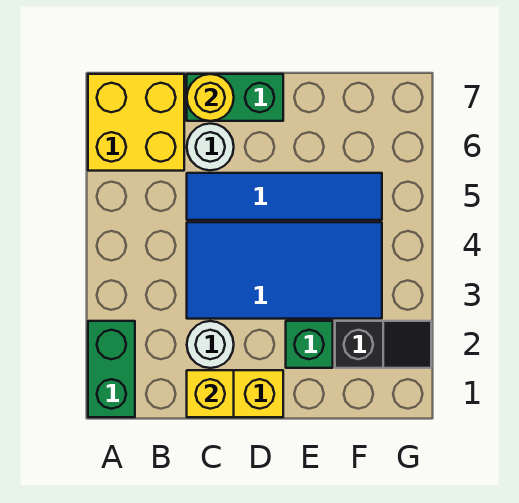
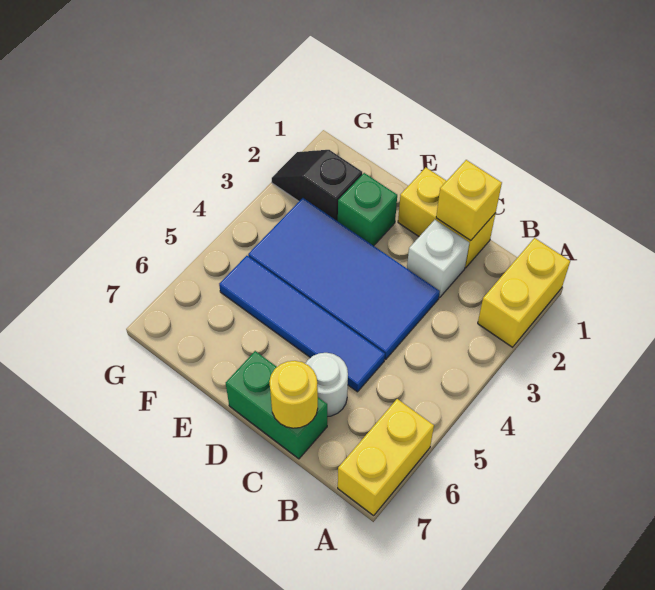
green brick A1:A2 level 1 -> yellow brick A1:A2 level 1
yellow brick A6:B7 level 1 -> yellow brick A6:A7 level 1
white round brick C2 level 1 -> white brick C2 level 1

